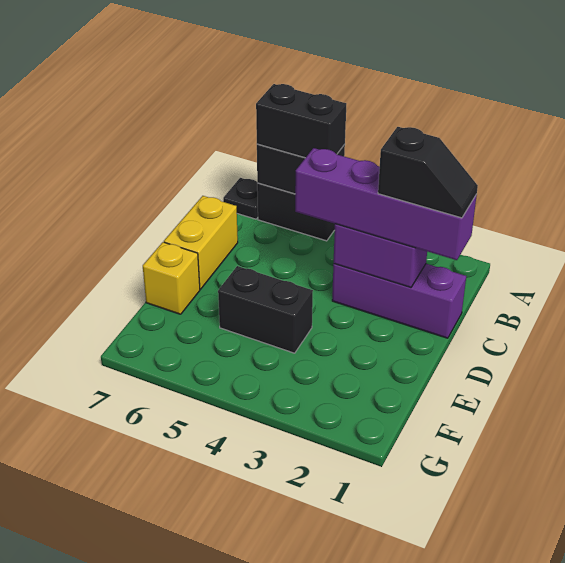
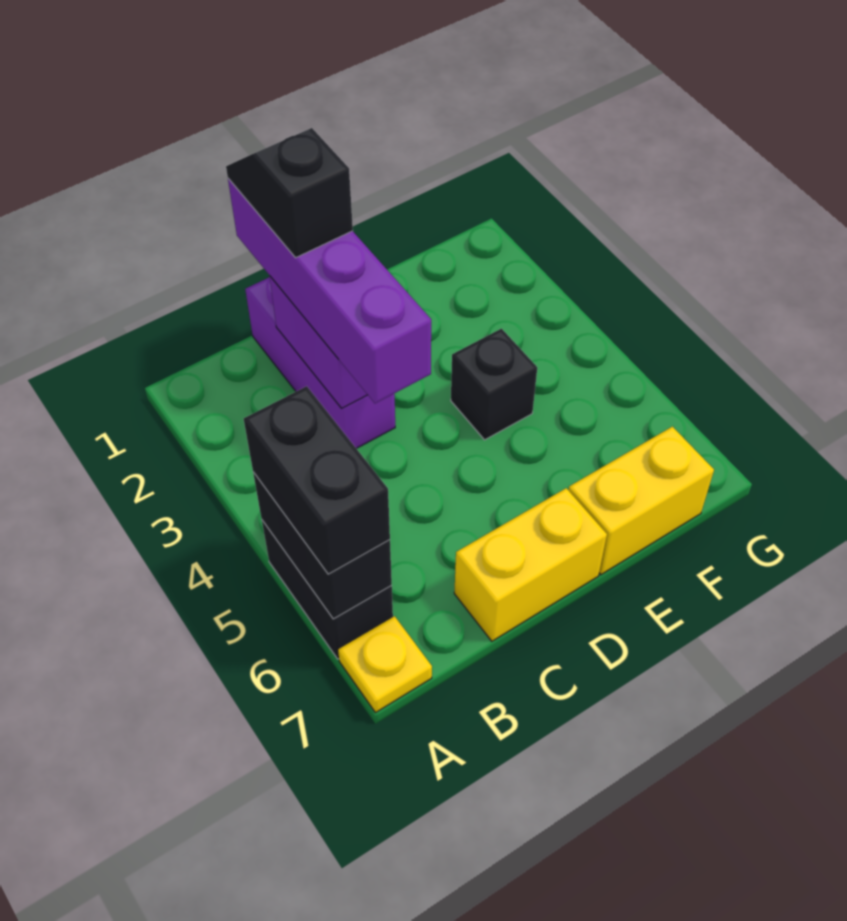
black plate A7 level 1 -> yellow plate A7 level 1
black brick E4:E5 level 1 -> black brick E4 level 1
yellow brick E7 level 1 -> yellow brick E7:F7 level 1

